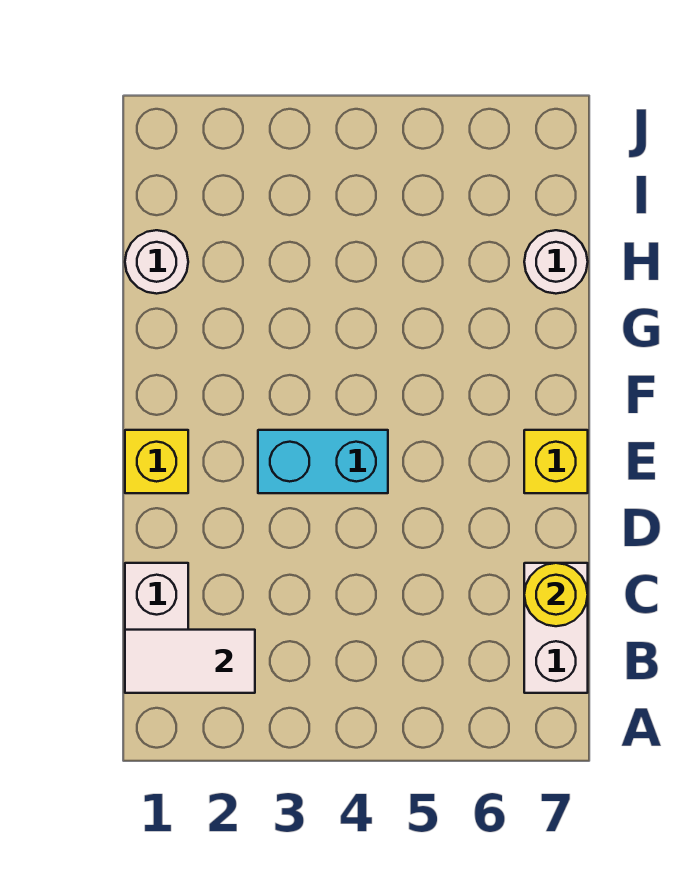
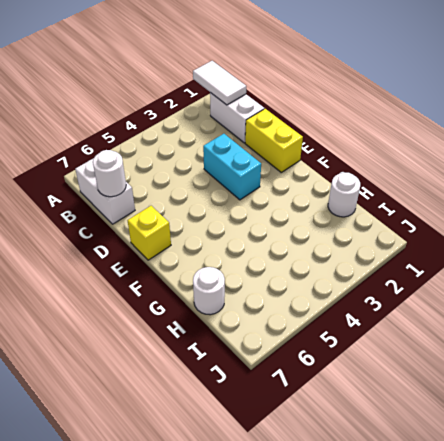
white tile B1:B2 level 2 -> white tile A1:B1 level 2
yellow round brick C7 level 2 -> white round brick C7 level 2
yellow brick E1 level 1 -> yellow brick D1:E1 level 1
cyan brick E3:E4 level 1 -> cyan brick D3:E3 level 1

